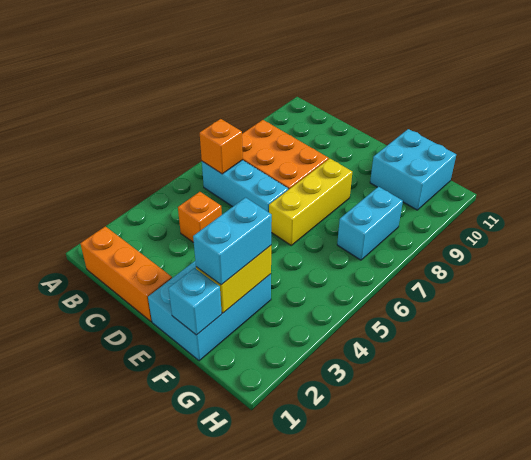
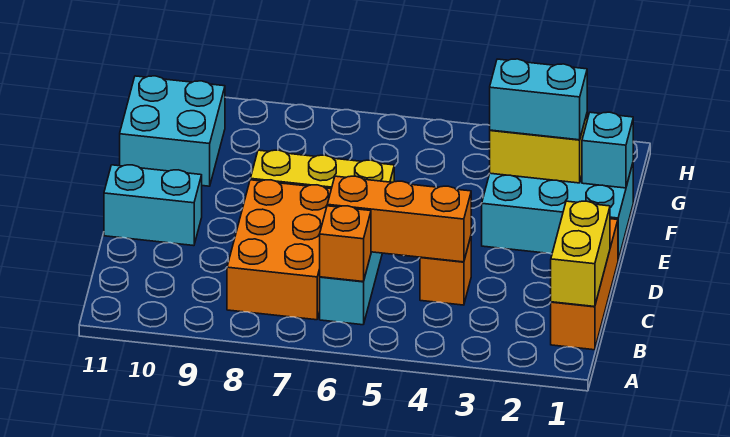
none -> yellow brick B1:C1 level 2
none -> orange brick C4:C6 level 2
cyan brick G7:G8 level 1 -> cyan brick D10:D11 level 1

